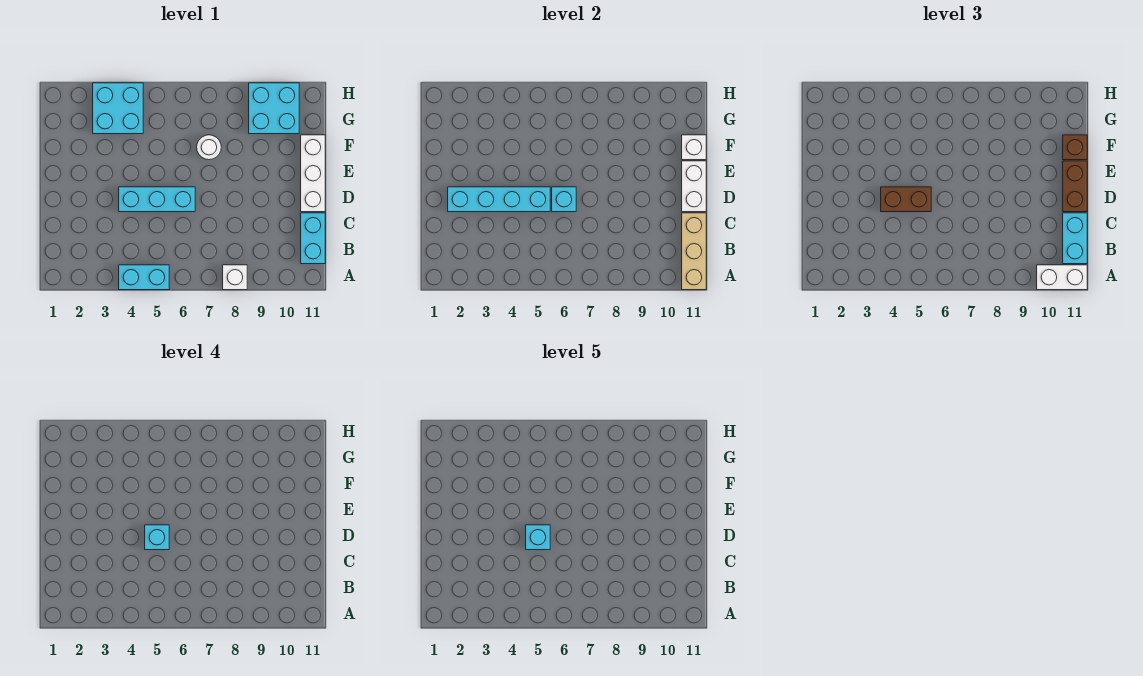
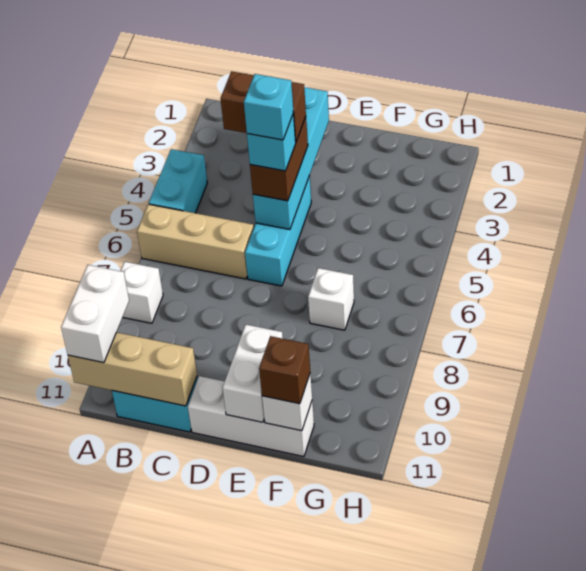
none -> tan brick A6:C6 level 1
cyan brick B11:C11 level 3 -> none
cyan brick D6 level 2 -> none
white brick D11:E11 level 2 -> white brick E10:E11 level 2
brown brick D11:E11 level 3 -> brown brick C4:D4 level 4
white round brick F7 level 1 -> white brick F7 level 1
cyan brick G3:H4 level 1 -> none
cyan brick G9:H10 level 1 -> none

